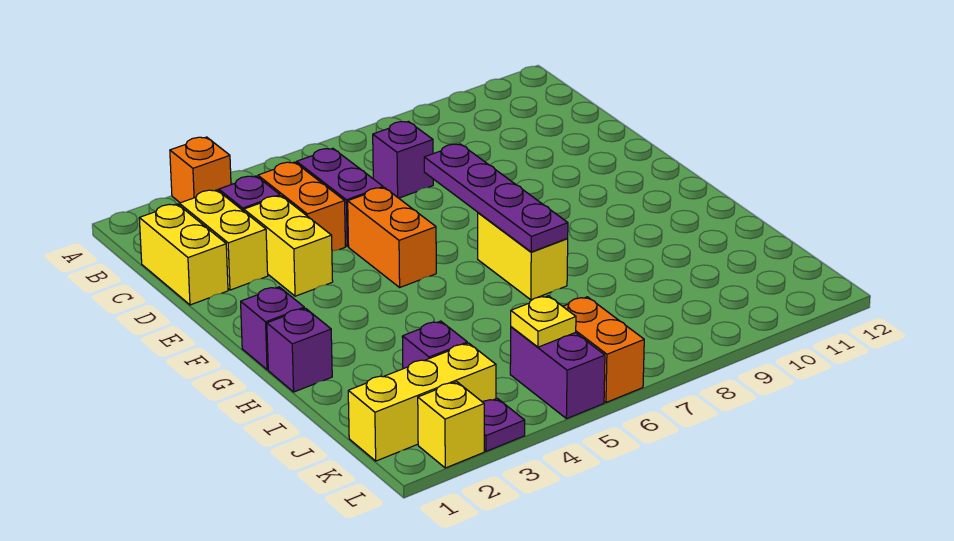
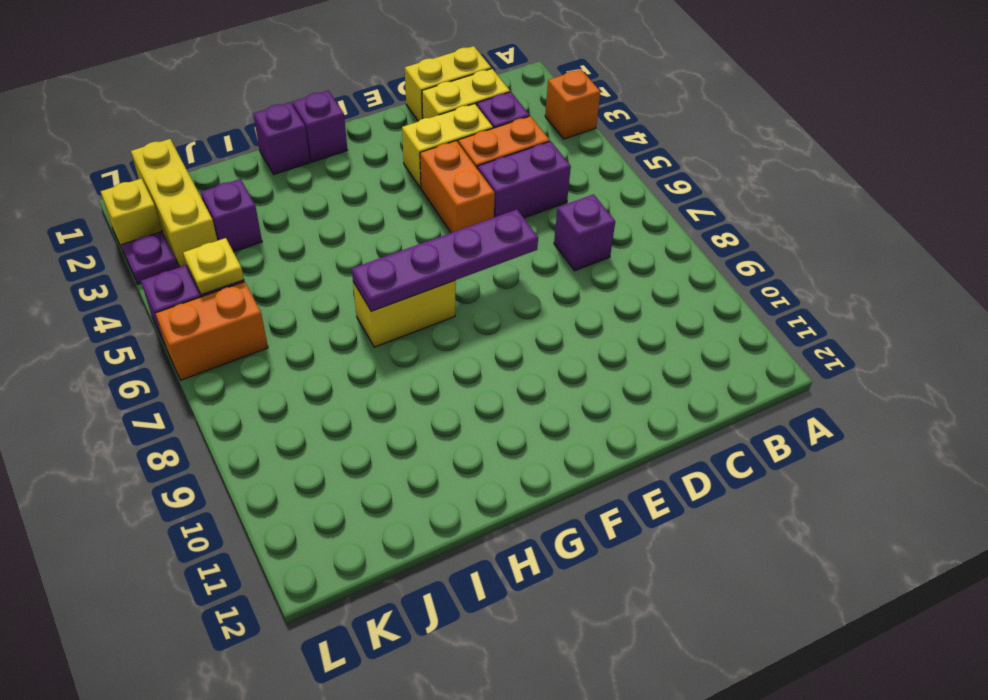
orange brick E5:F5 level 1 -> orange brick E4:E5 level 1

